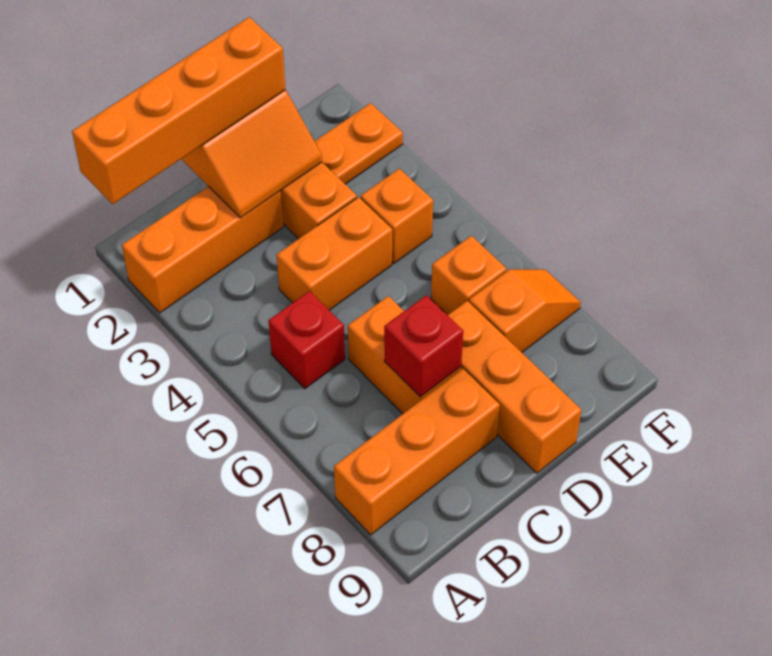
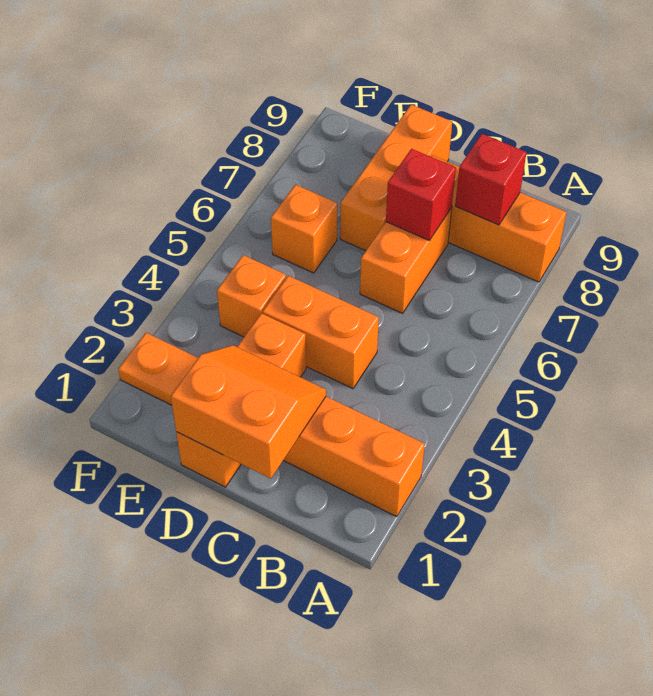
orange brick A1:D1 level 3 -> none
red brick B5 level 1 -> red brick B8 level 2
orange slope E7:F7 level 1 top E -> none

